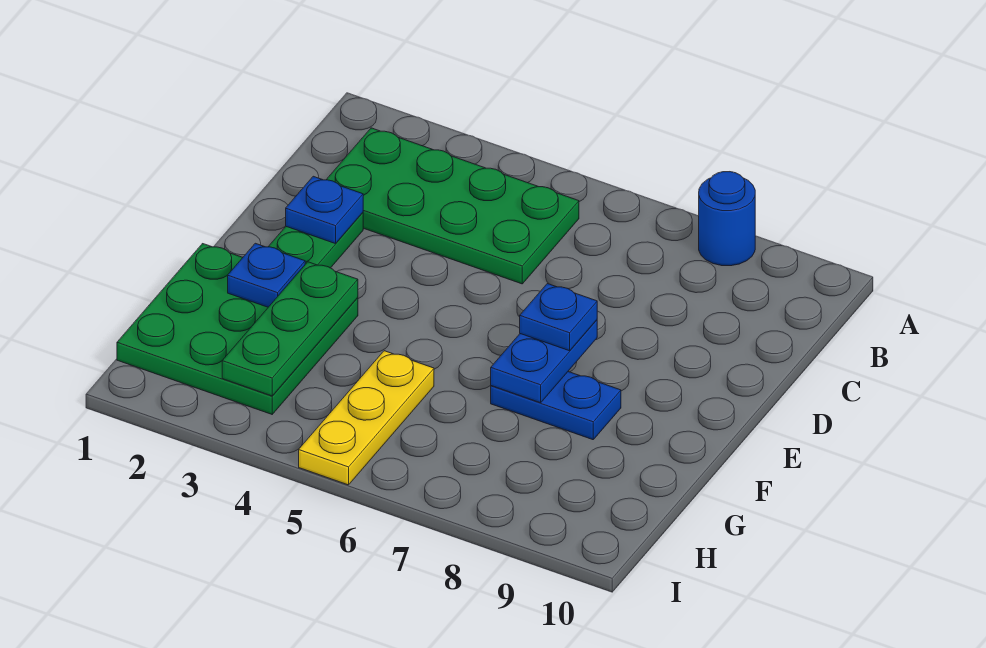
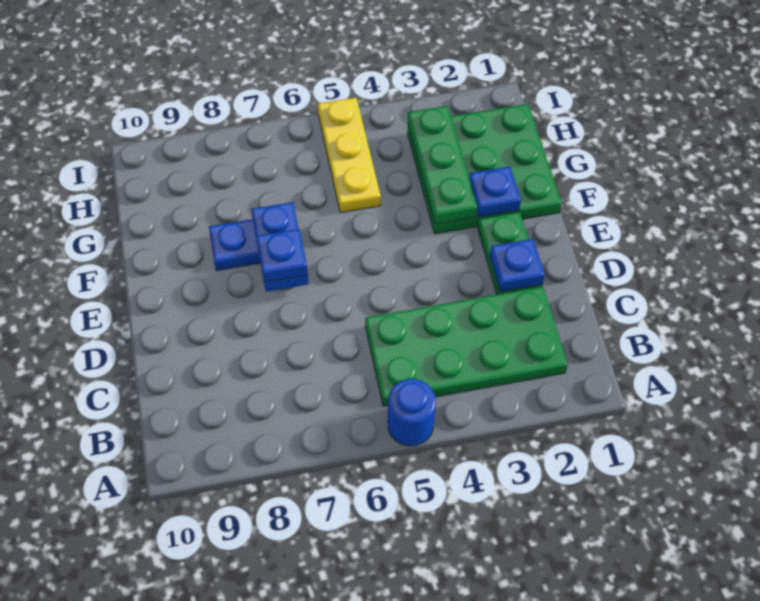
blue round brick A8 level 1 -> blue round brick A5 level 1

